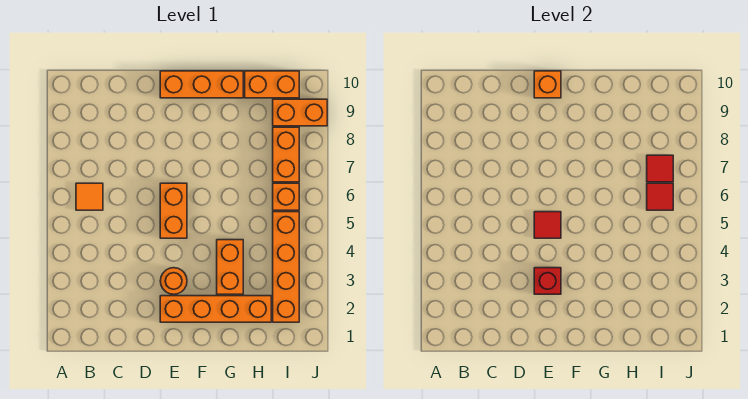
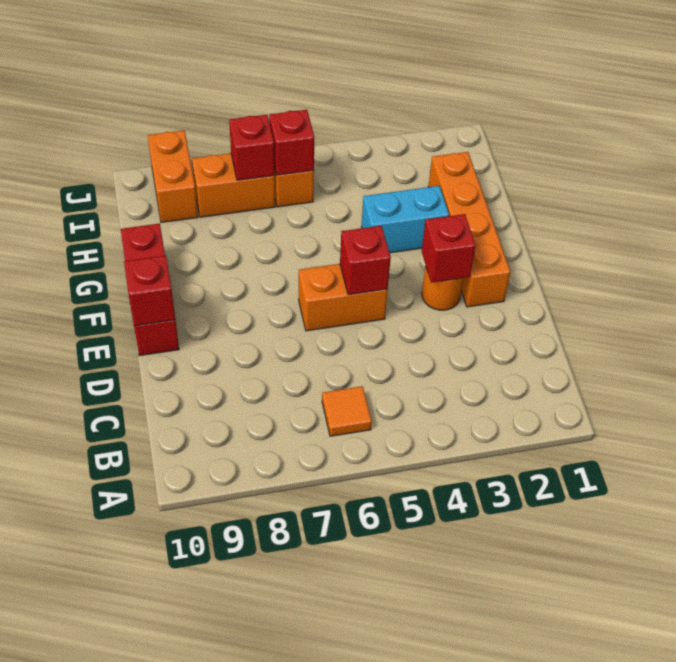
red tile E5 level 2 -> red brick E5 level 2
orange brick E10:G10 level 1 -> red brick E10:G10 level 1
orange brick E10 level 2 -> red brick E10 level 2
orange brick G3:G4 level 1 -> cyan brick G3:G4 level 1
orange brick H10:I10 level 1 -> none
orange brick I2:I5 level 1 -> none
red tile I6 level 2 -> red brick I6 level 2
red tile I7 level 2 -> red brick I7 level 2

